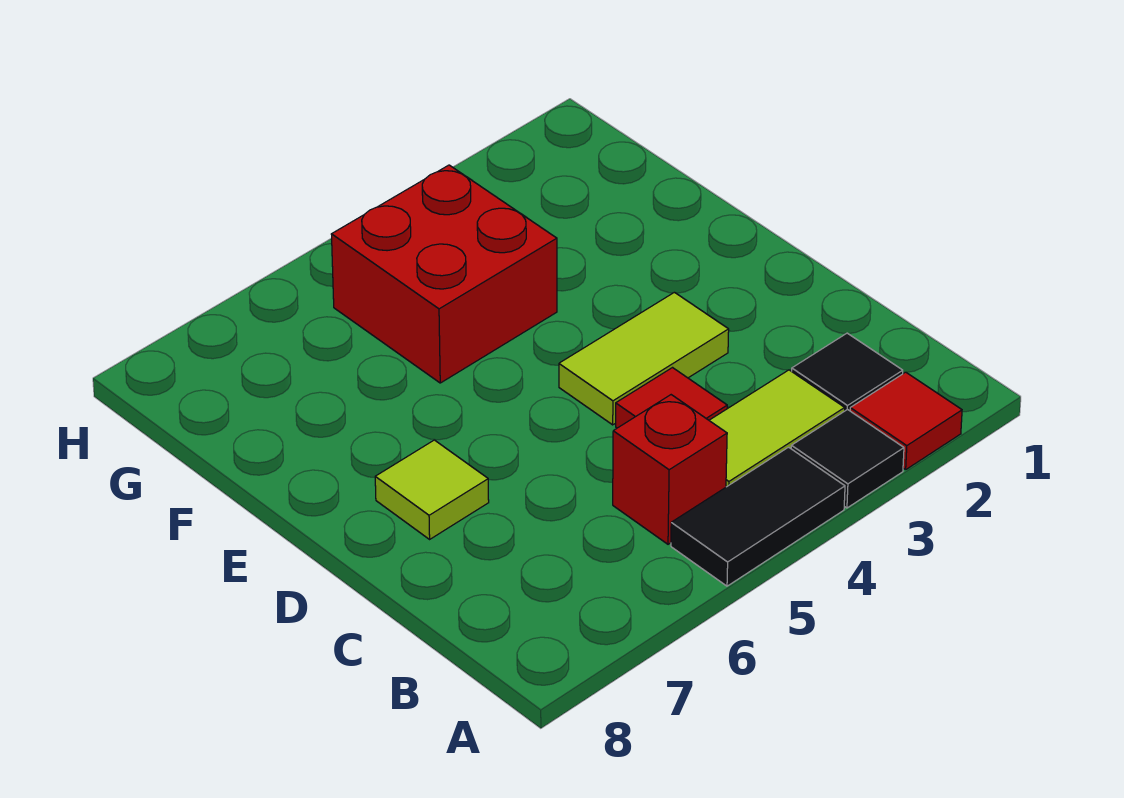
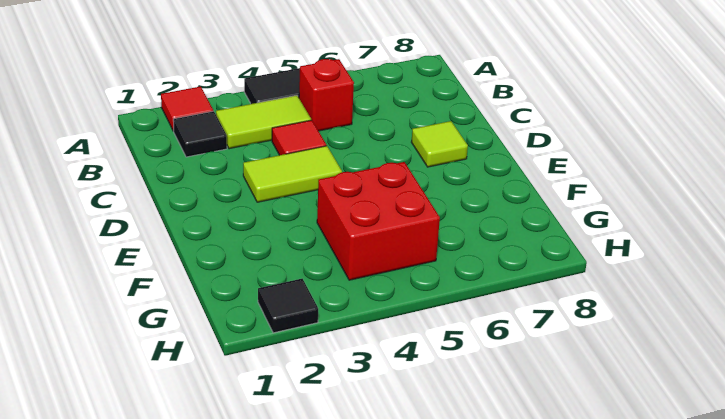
black tile A3 level 1 -> black tile H2 level 1

